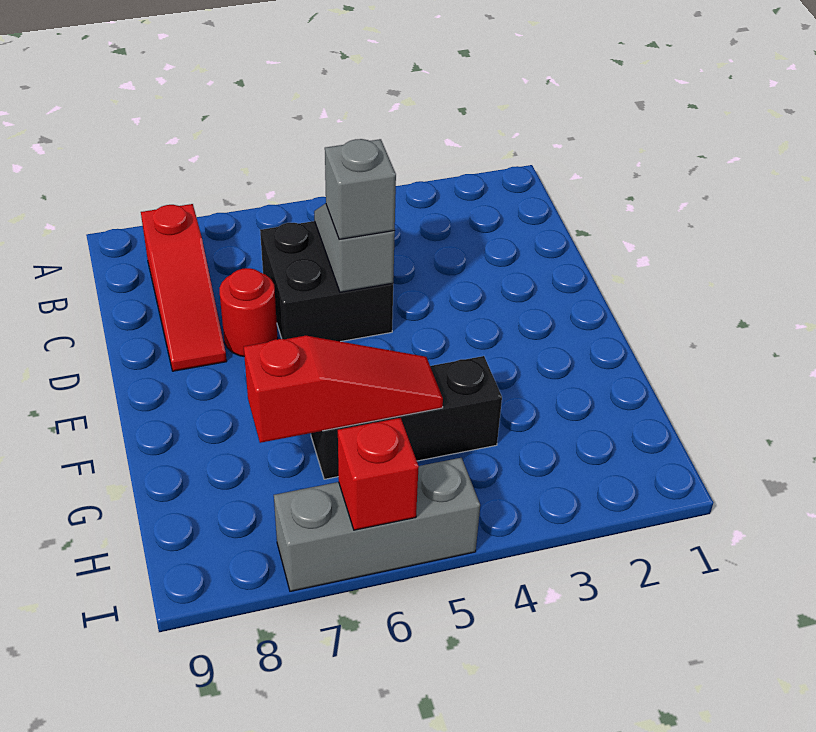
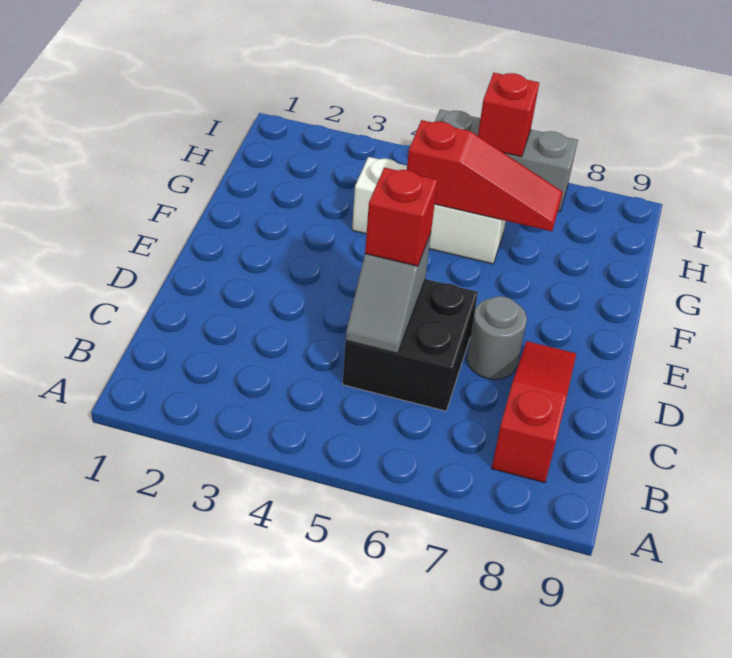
grey brick D5 level 3 -> red brick D5 level 3
red round brick D7 level 1 -> grey round brick D7 level 1
black brick G4:G6 level 1 -> white brick G4:G6 level 1
red slope G5:G7 level 2 top 7 -> red slope G5:G7 level 2 top 5

